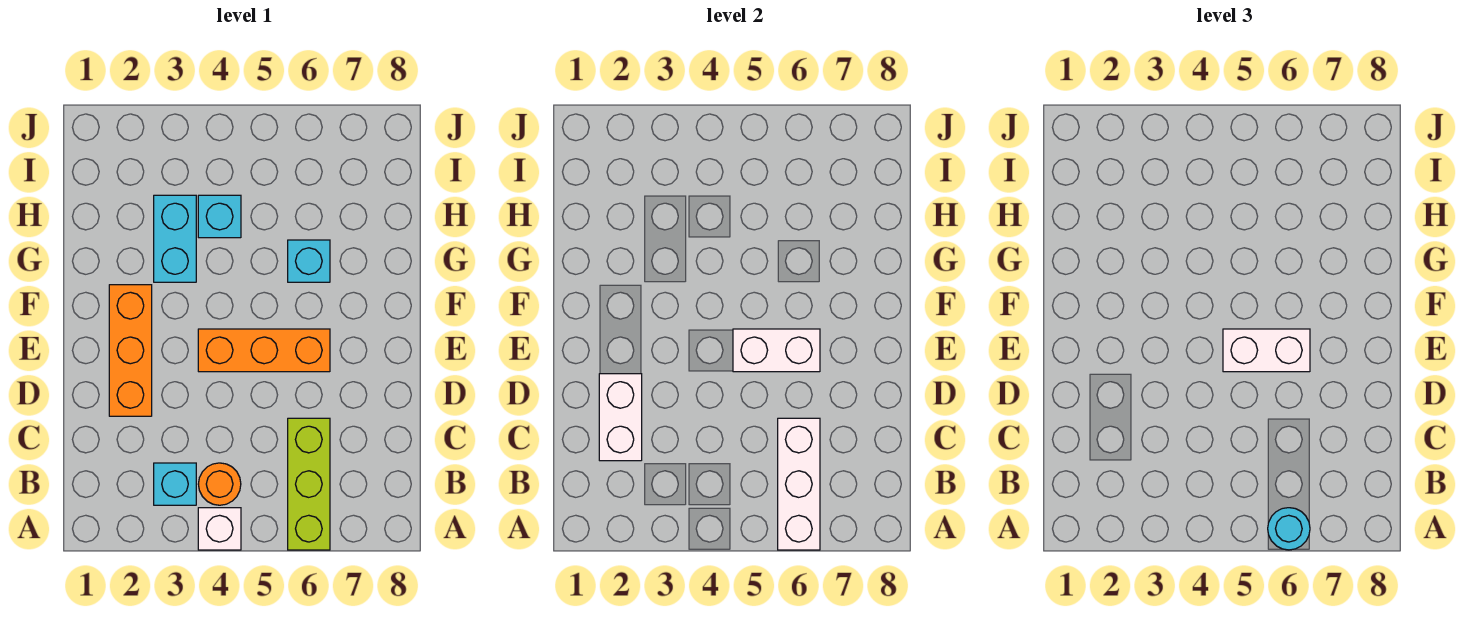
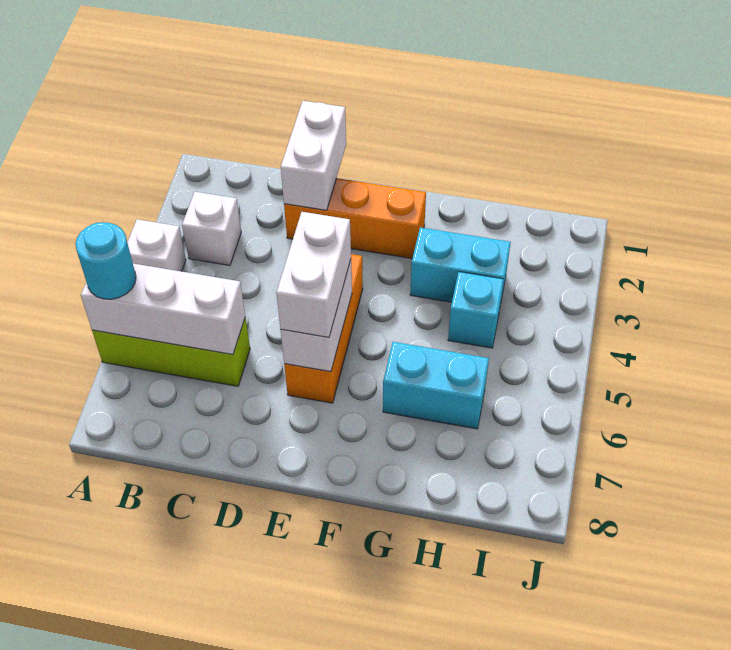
cyan brick B3 level 1 -> white brick B3 level 1
orange round brick B4 level 1 -> none
white brick C2:D2 level 2 -> white brick D1:D2 level 2
cyan brick G6 level 1 -> cyan brick G6:H6 level 1

